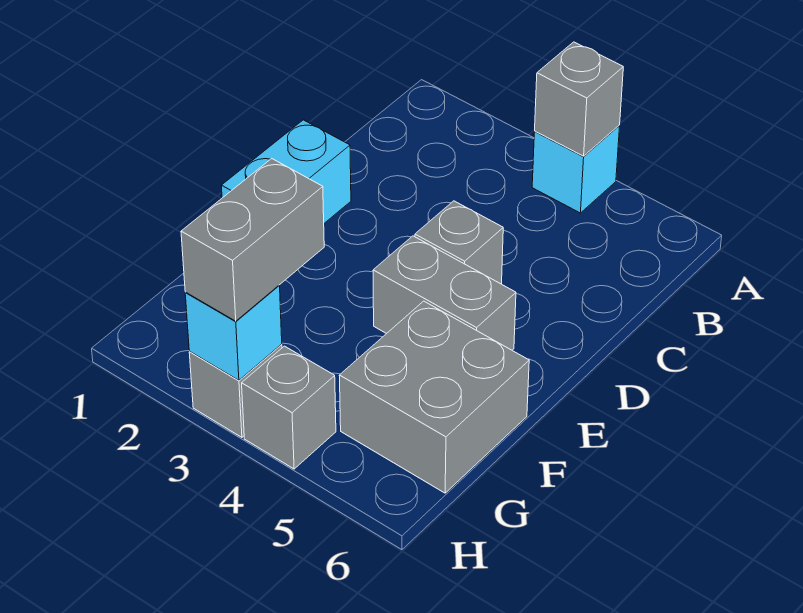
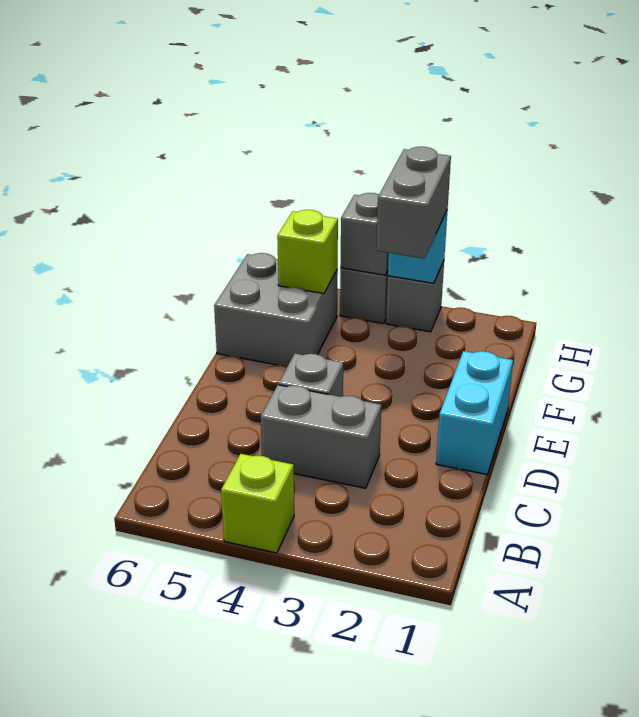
cyan brick A4 level 1 -> lime brick A4 level 1
grey brick A4 level 2 -> grey brick H4 level 2
grey brick E4:E5 level 1 -> grey brick C3:C4 level 1
none -> lime brick G5 level 2

